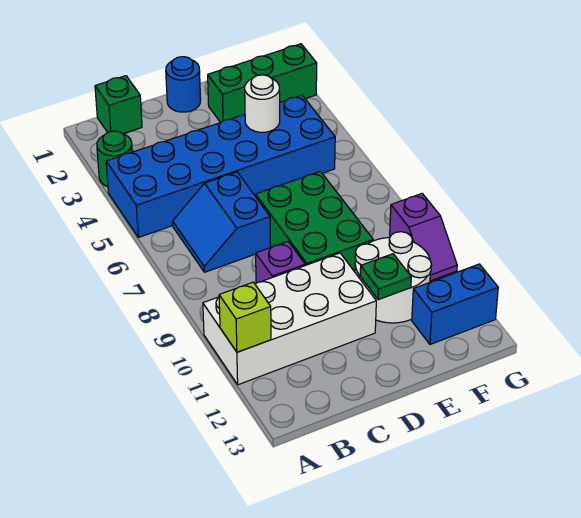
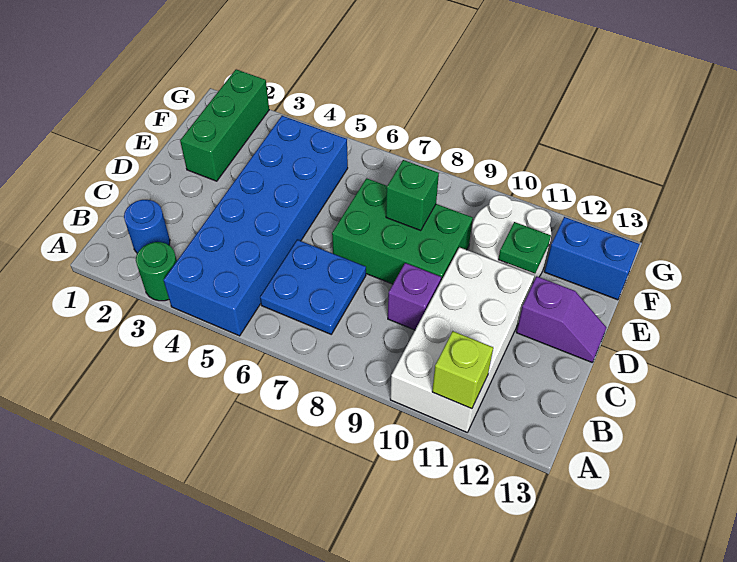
green brick B1 level 1 -> green brick E8 level 2
blue slope B6:C7 level 1 top C -> blue plate B6:C7 level 1
blue round brick D1 level 1 -> blue round brick B2 level 1
white round brick E4 level 2 -> none
blue brick F12:G12 level 1 -> blue brick F12:F13 level 1
purple slope G9:G10 level 1 top 9 -> purple slope D12:D13 level 1 top 12

